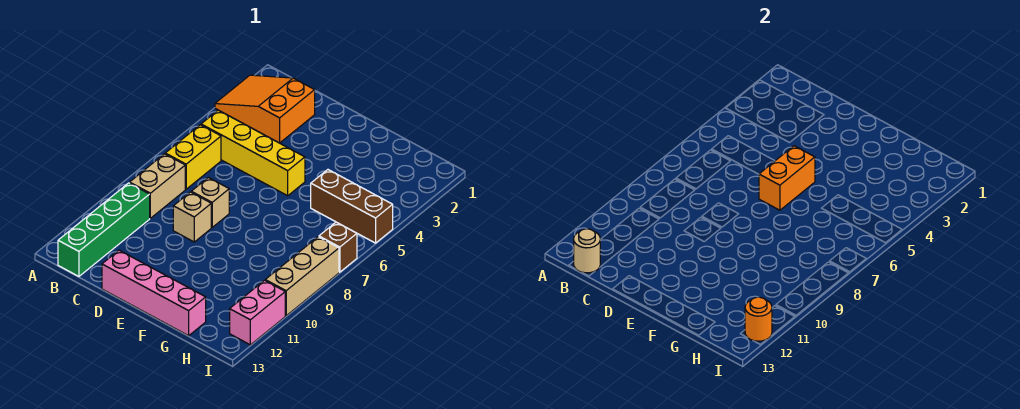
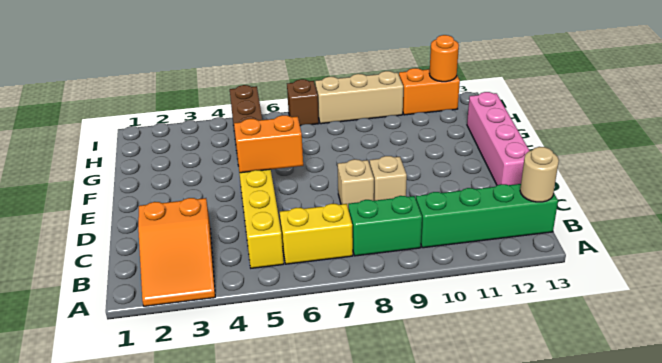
tan brick B8:B9 level 1 -> green brick B8:B9 level 1
pink brick I11:I12 level 1 -> orange brick I11:I12 level 1

